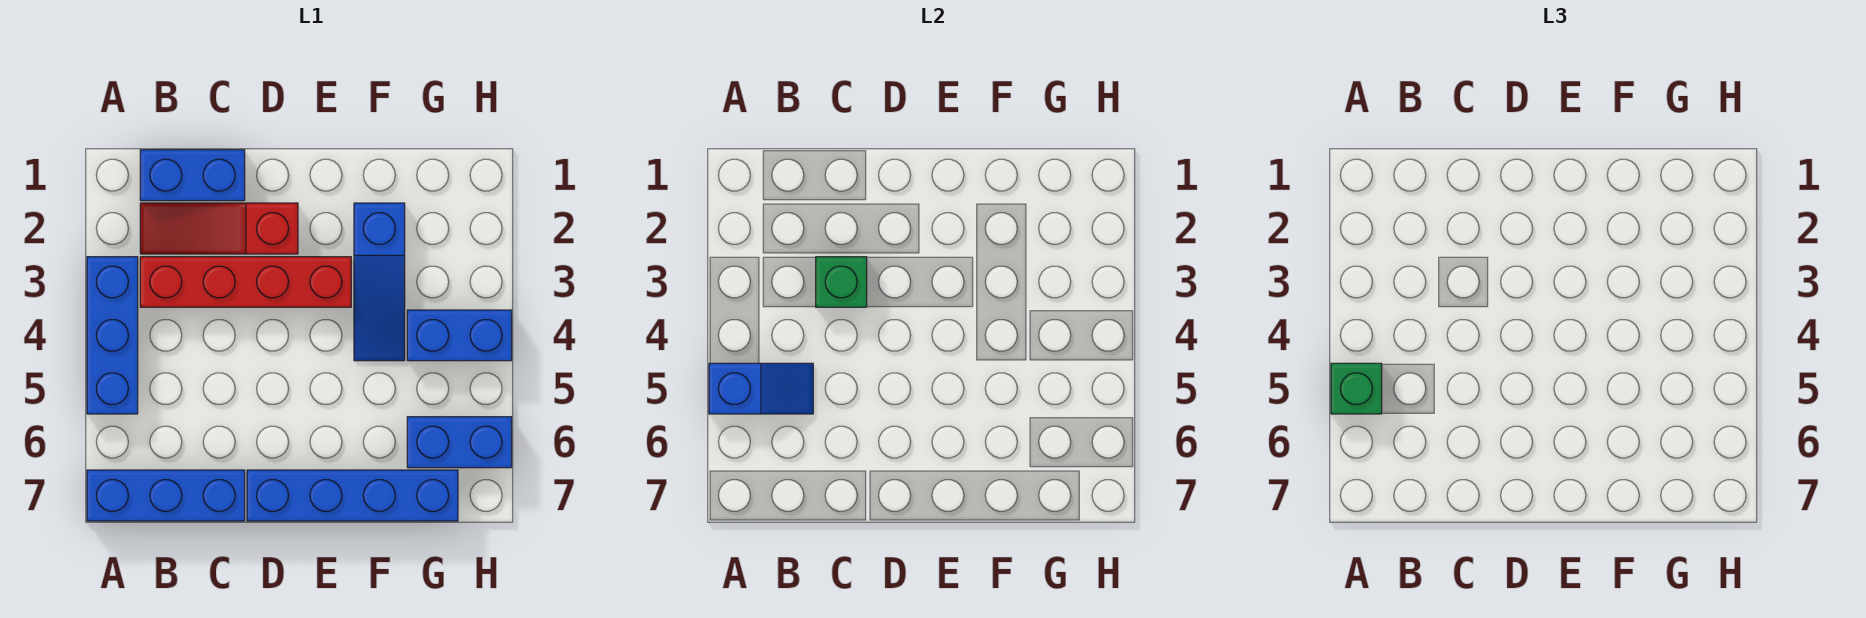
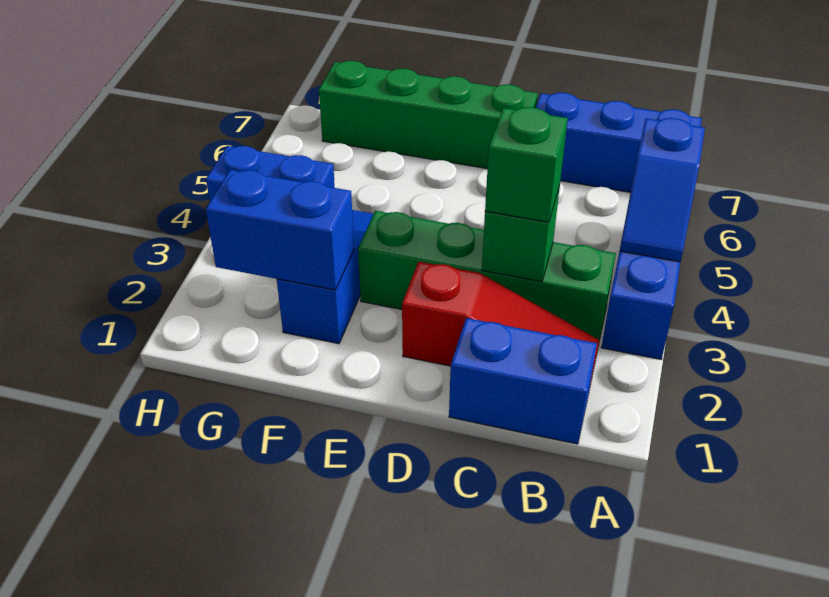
blue slope A5:B5 level 2 top A -> blue slope A4:A5 level 2 top 5
green brick A5 level 3 -> green brick C3 level 3
red brick B3:E3 level 1 -> green brick B3:E3 level 1
blue brick D7:G7 level 1 -> green brick D7:G7 level 1
blue brick G6:H6 level 1 -> blue brick F2:G2 level 2

